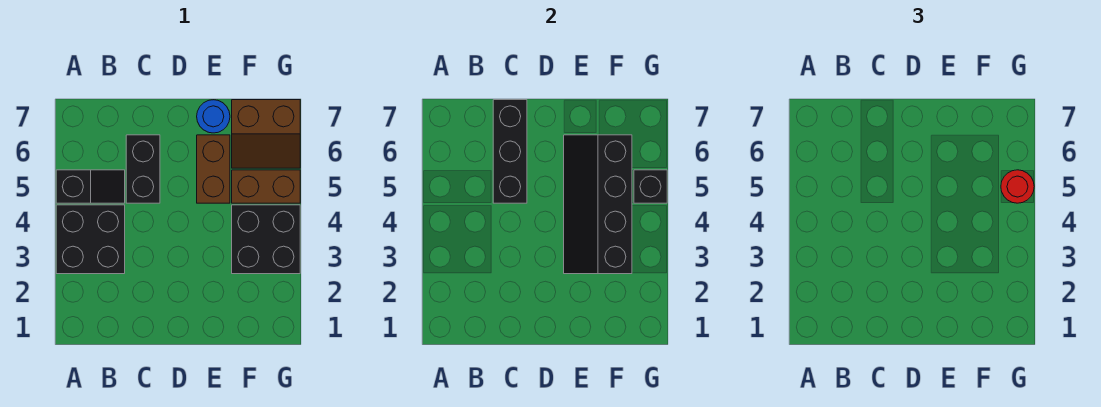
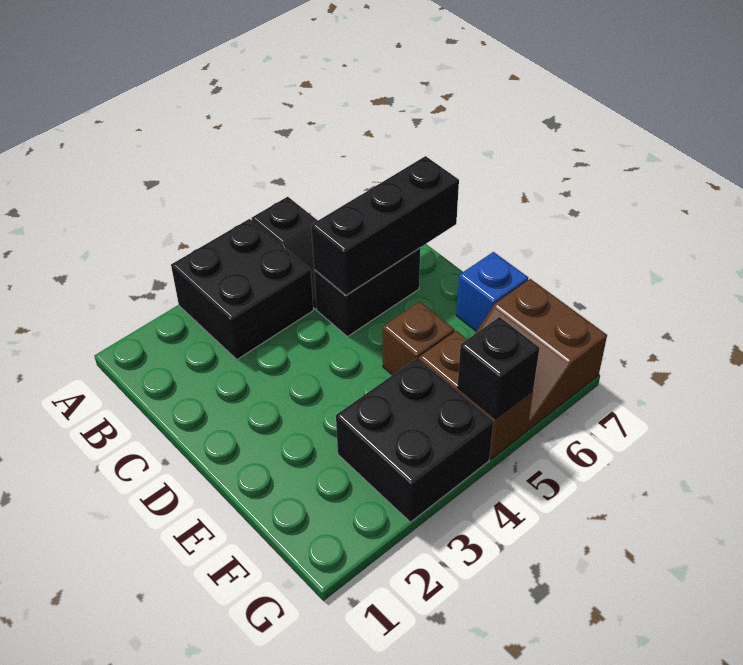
black slope E3:F6 level 2 top F -> none
brown brick E5:E6 level 1 -> brown brick E5 level 1
blue round brick E7 level 1 -> blue brick E7 level 1
red round brick G5 level 3 -> none

